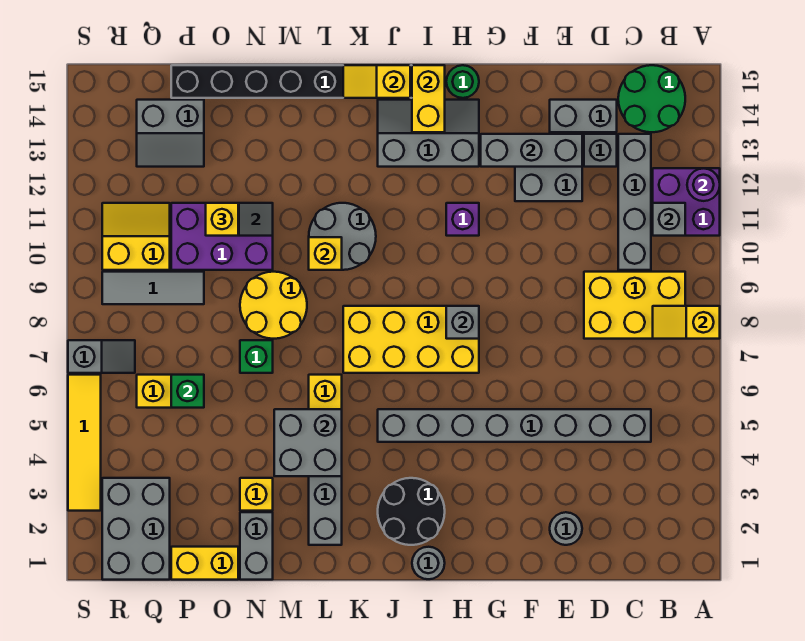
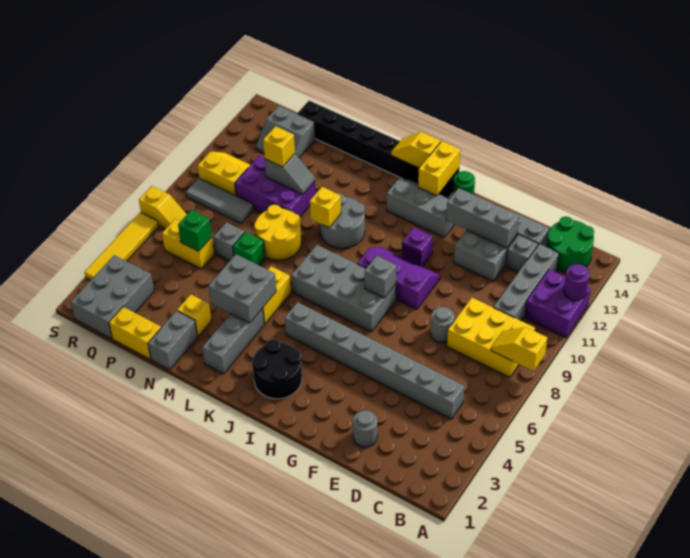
grey brick B11 level 2 -> grey brick O7 level 1
none -> purple slope G9:I10 level 1 top 9
yellow brick H7:K8 level 1 -> grey brick H7:K8 level 1
grey round brick I1 level 1 -> grey round brick E8 level 1
grey slope R7:S7 level 1 top S -> yellow slope R7:S7 level 1 top S

